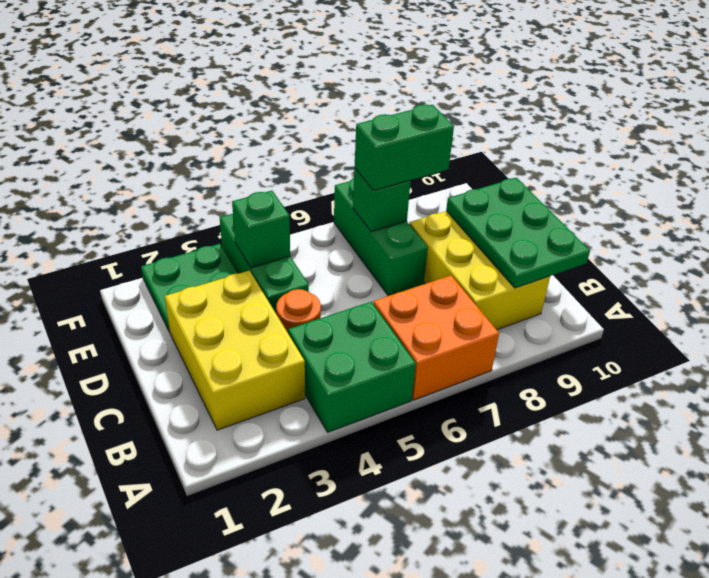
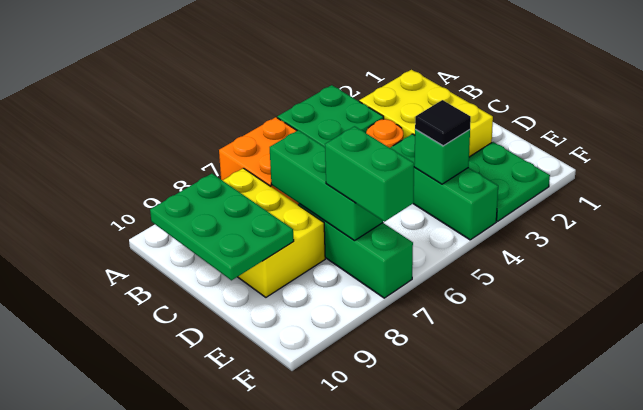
none -> black tile E4 level 3
green brick E7 level 2 -> green brick C7:E7 level 2
green brick E7:E8 level 3 -> green brick E7:F7 level 3

